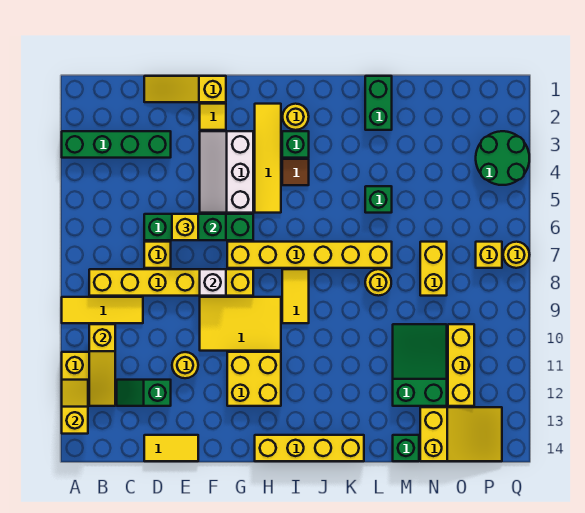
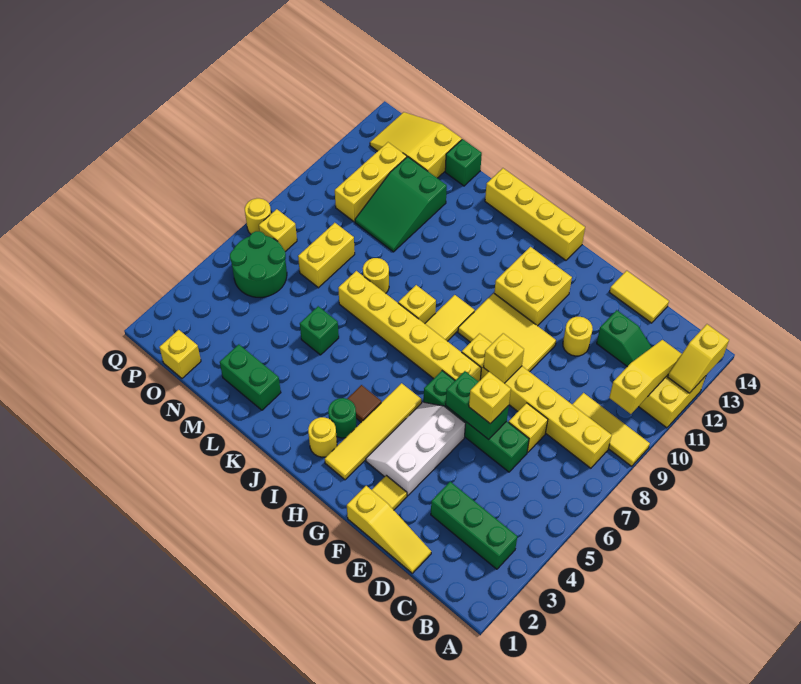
green brick A3:D3 level 1 -> green brick B3:D3 level 1
white slope F3:G5 level 1 top G -> white slope F3:G5 level 1 top F
white brick F8 level 2 -> yellow brick F8 level 2
green brick I3 level 1 -> green round brick I3 level 1
none -> yellow brick J8 level 1
green brick L1:L2 level 1 -> green brick L2:M2 level 1
none -> yellow brick O1 level 1
green round brick P3:Q4 level 1 -> green round brick O5:P6 level 1

